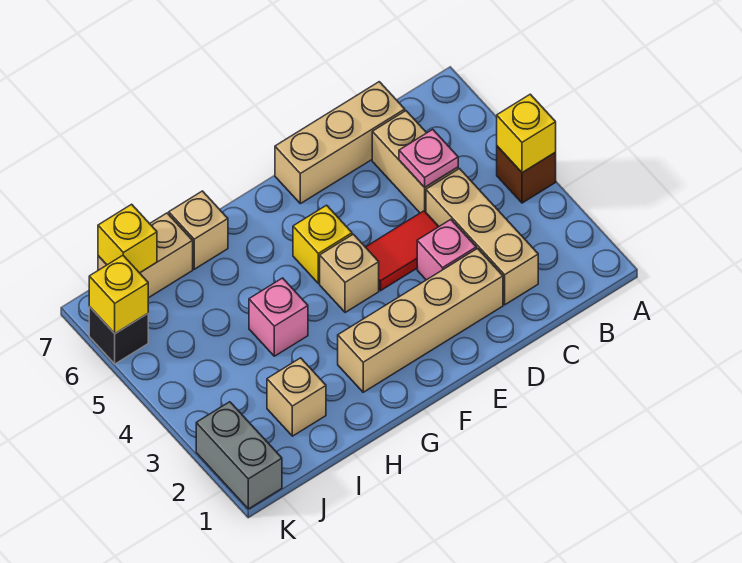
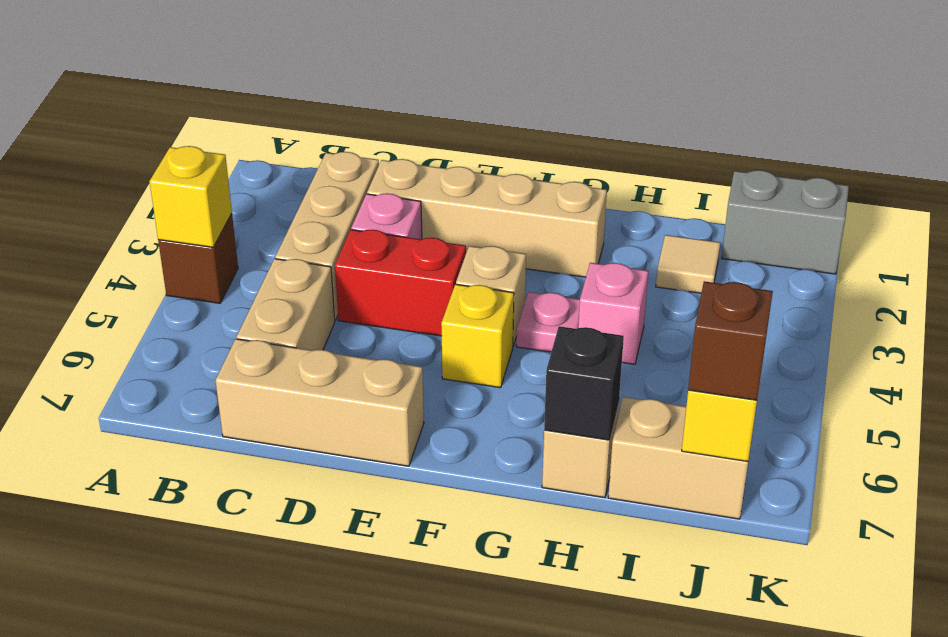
pink plate C5 level 2 -> pink plate G4 level 1
red tile D4:E4 level 1 -> red brick D4:E4 level 1
tan brick I2 level 1 -> tan tile I2 level 1
none -> brown brick J7 level 3
grey brick K1:K2 level 1 -> grey brick J1:K1 level 1
black brick K6 level 1 -> black brick H7 level 2
yellow brick K6 level 2 -> none

